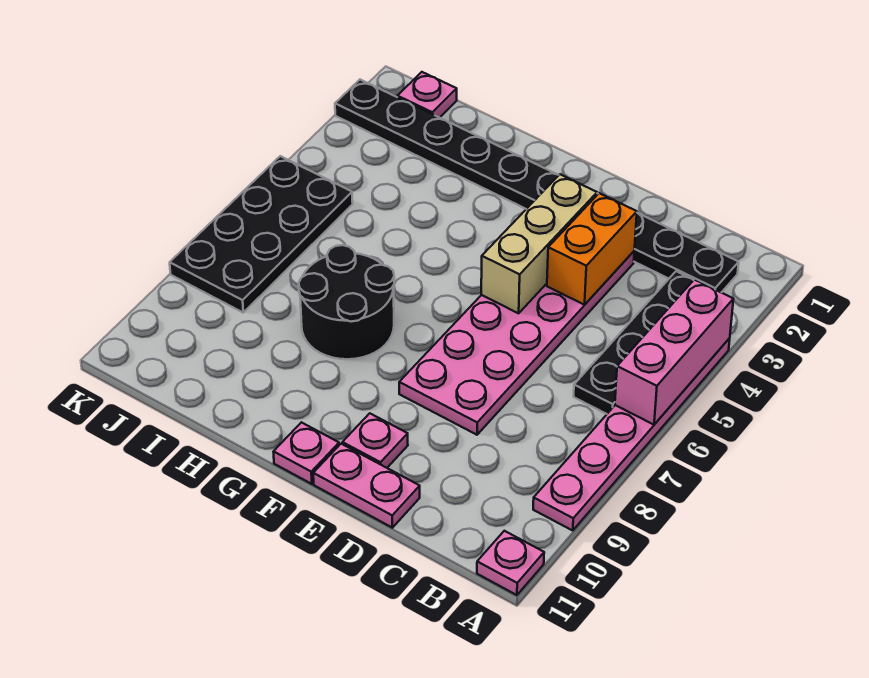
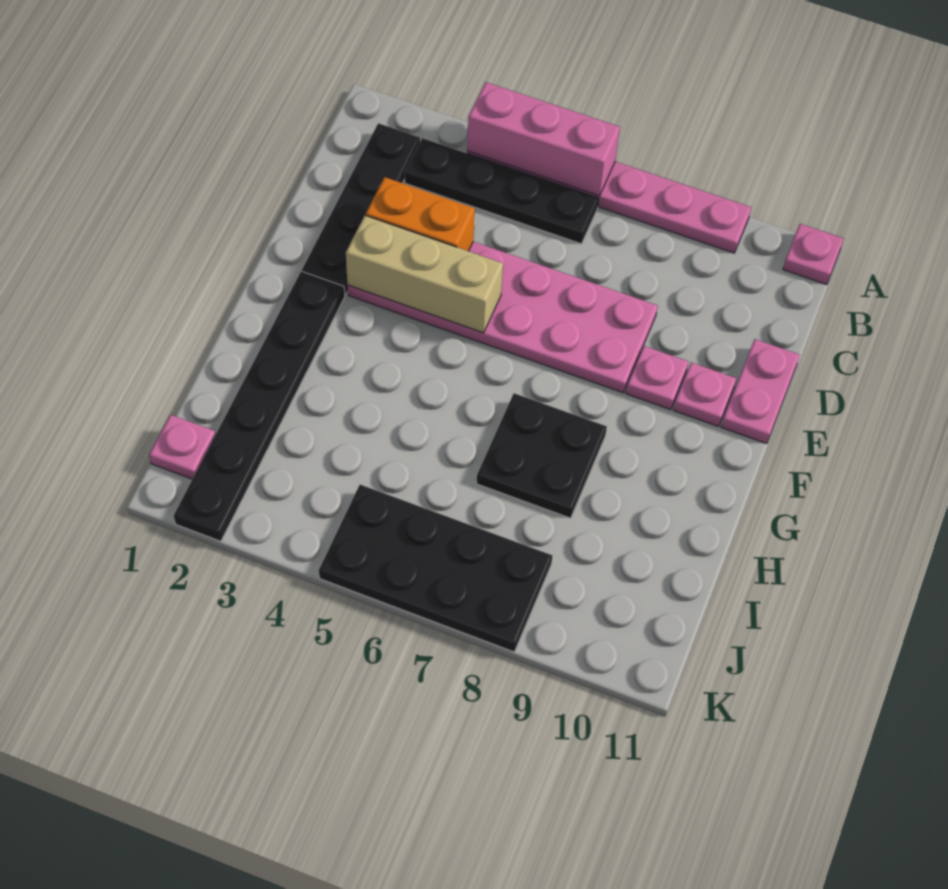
pink plate F11 level 1 -> pink plate E9 level 1
black round brick G7:H8 level 1 -> black plate G7:H8 level 1

